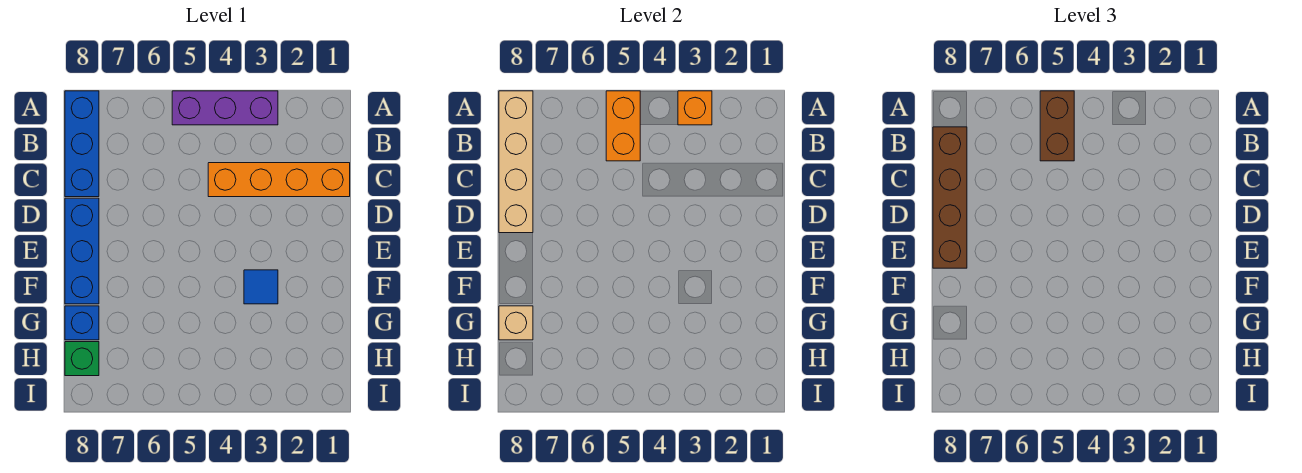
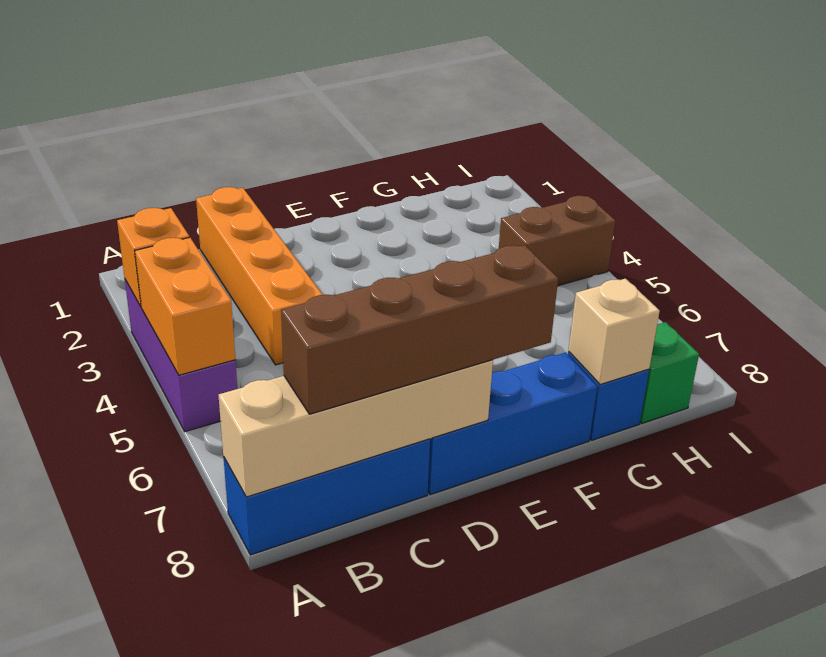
orange brick A5:B5 level 2 -> orange brick A4:A5 level 2
brown brick A5:B5 level 3 -> brown brick H4:I4 level 1
blue tile F3 level 1 -> none

